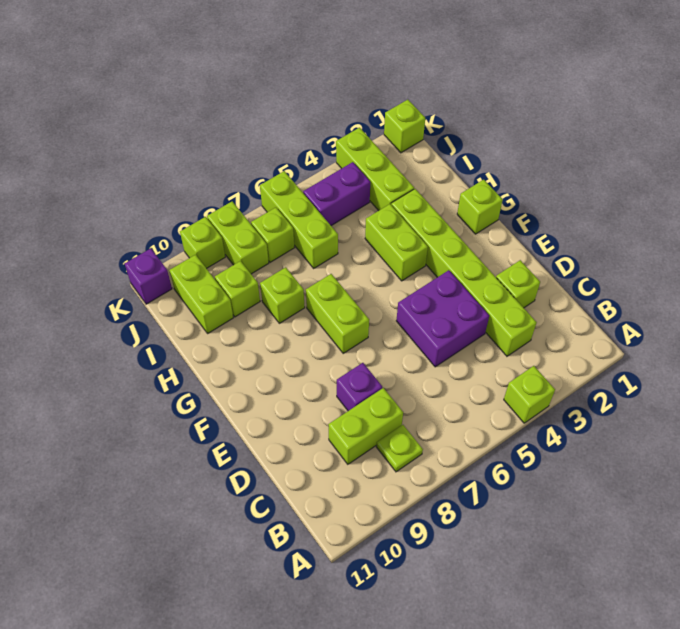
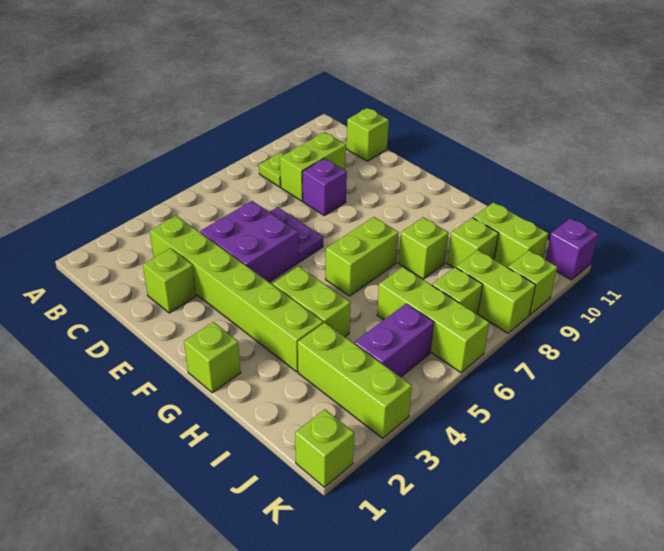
lime brick A4 level 1 -> lime brick C11 level 1
none -> purple plate D6:E6 level 1
lime brick F7:G7 level 1 -> lime brick G6:G7 level 1

